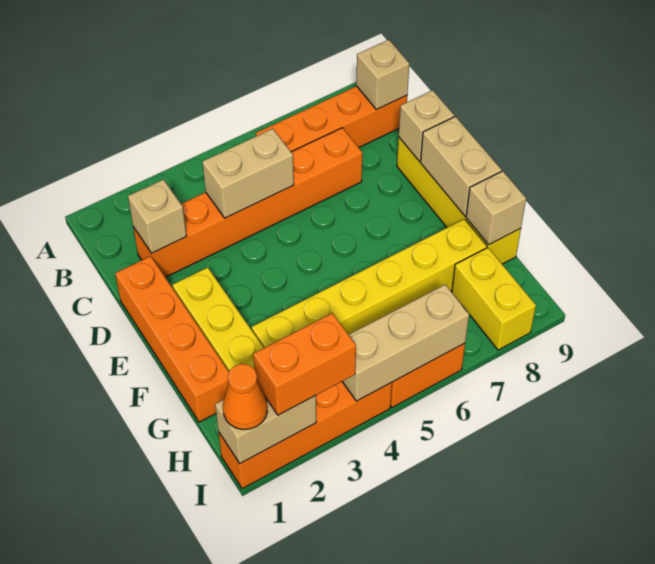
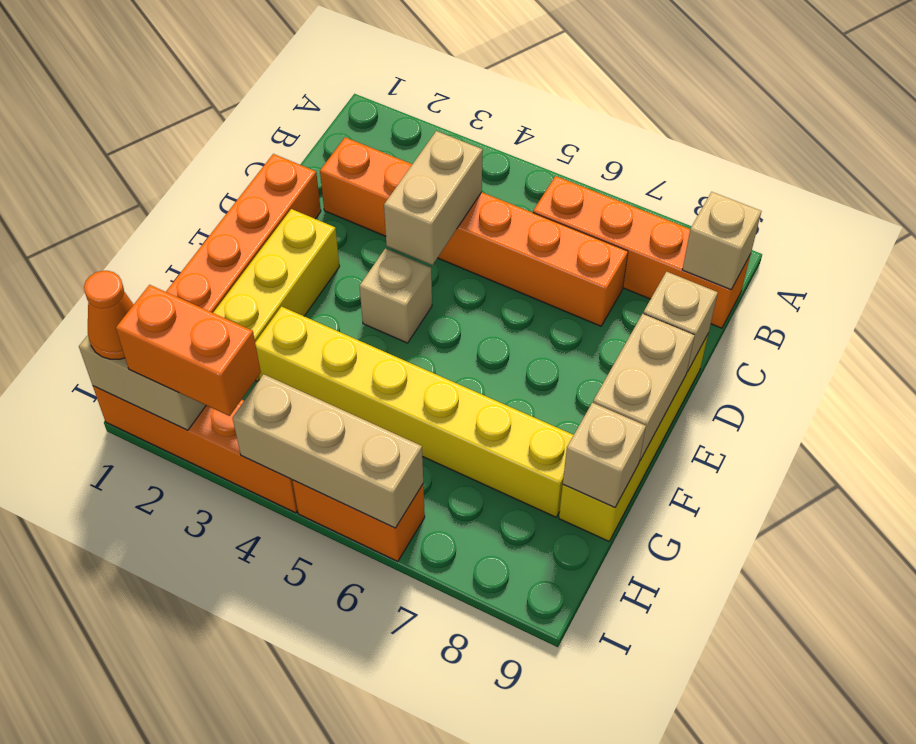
tan brick C2 level 2 -> tan brick E4 level 1
tan brick C4:C5 level 2 -> tan brick C4:D4 level 2
yellow brick H8:I8 level 1 -> none

